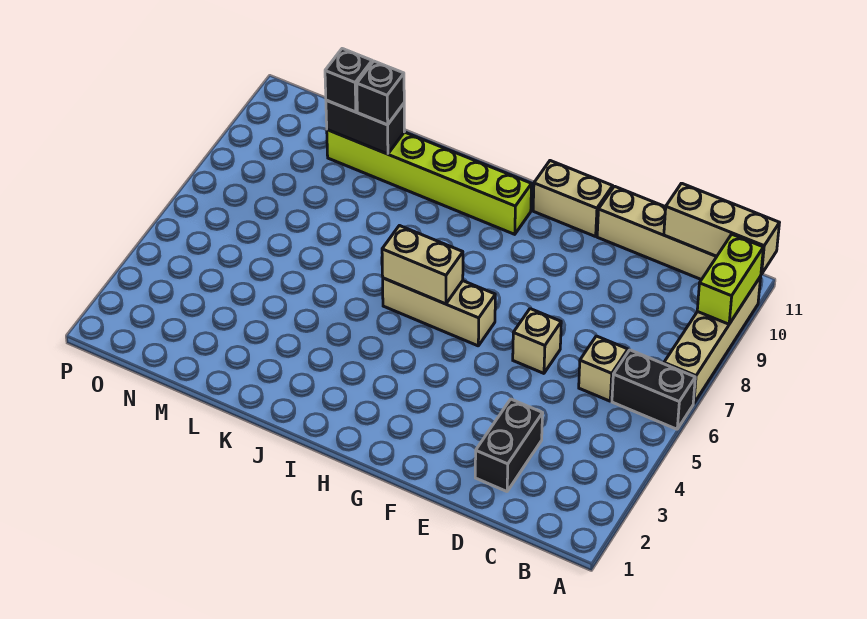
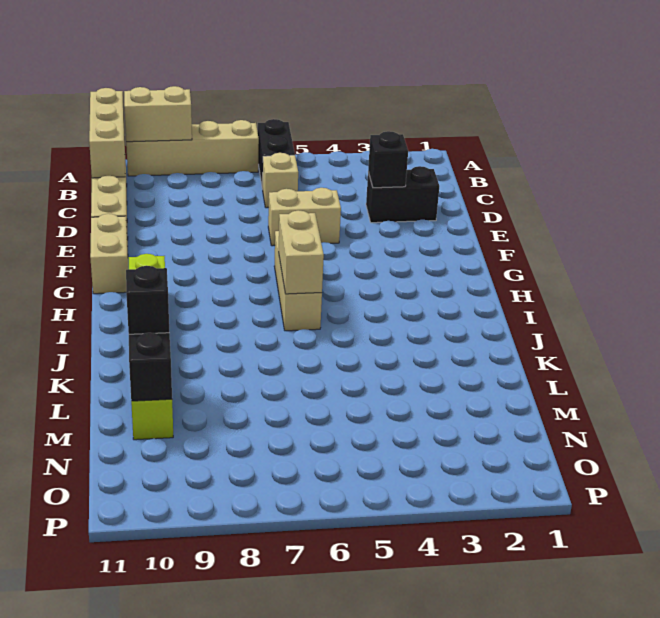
lime brick A9:A10 level 2 -> tan brick A9:A10 level 2
tan brick E6 level 1 -> tan brick E5:E6 level 1
black brick M10 level 3 -> black brick D3 level 2

